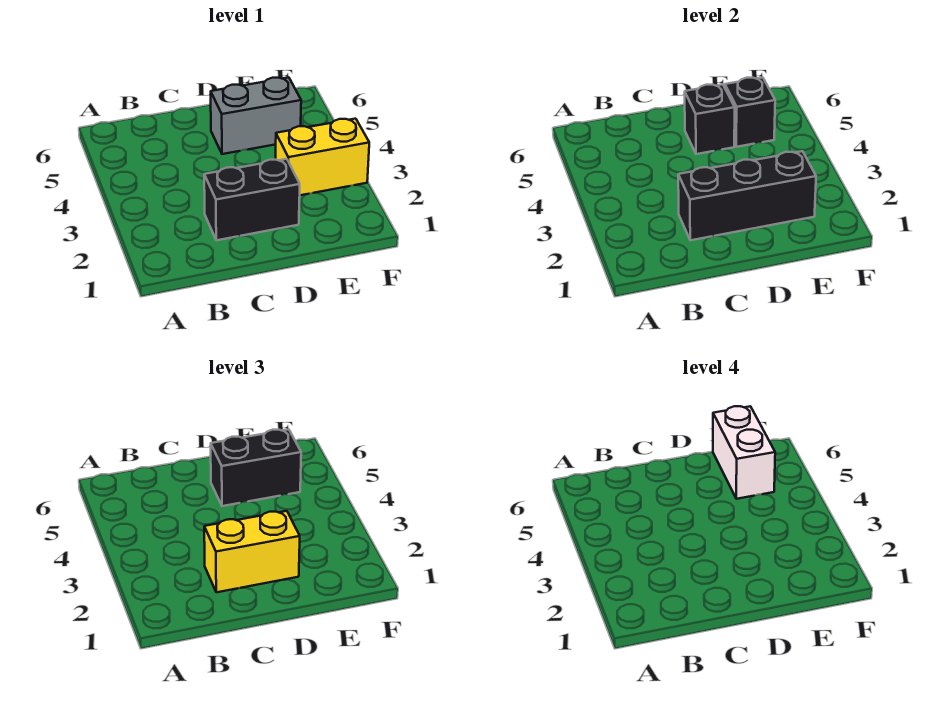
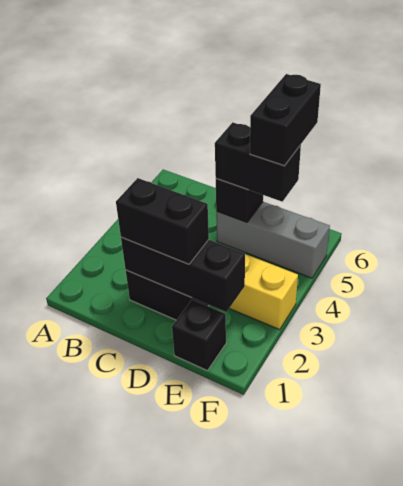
yellow brick C2:D2 level 3 -> black brick C2:D2 level 3
grey brick D5:E5 level 1 -> grey brick D5:F5 level 1
black brick E5 level 2 -> black brick E1 level 1
white brick E5:E6 level 4 -> black brick E5:E6 level 4

